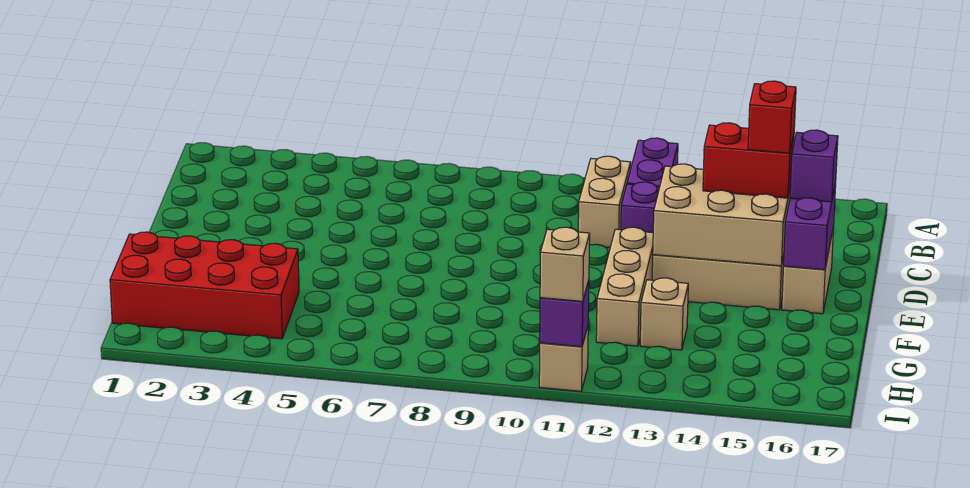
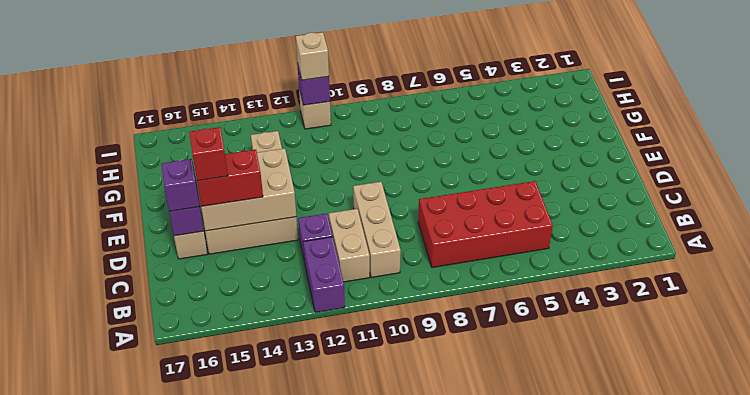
tan brick E12:G12 level 1 -> tan brick B10:D10 level 1
red brick G1:H4 level 1 -> red brick B5:C8 level 1

